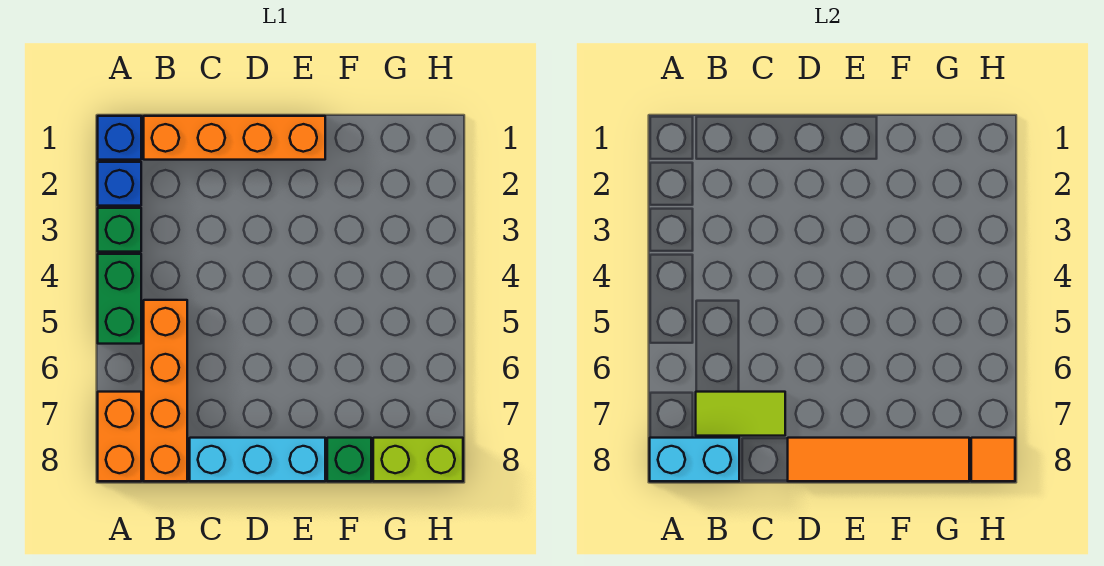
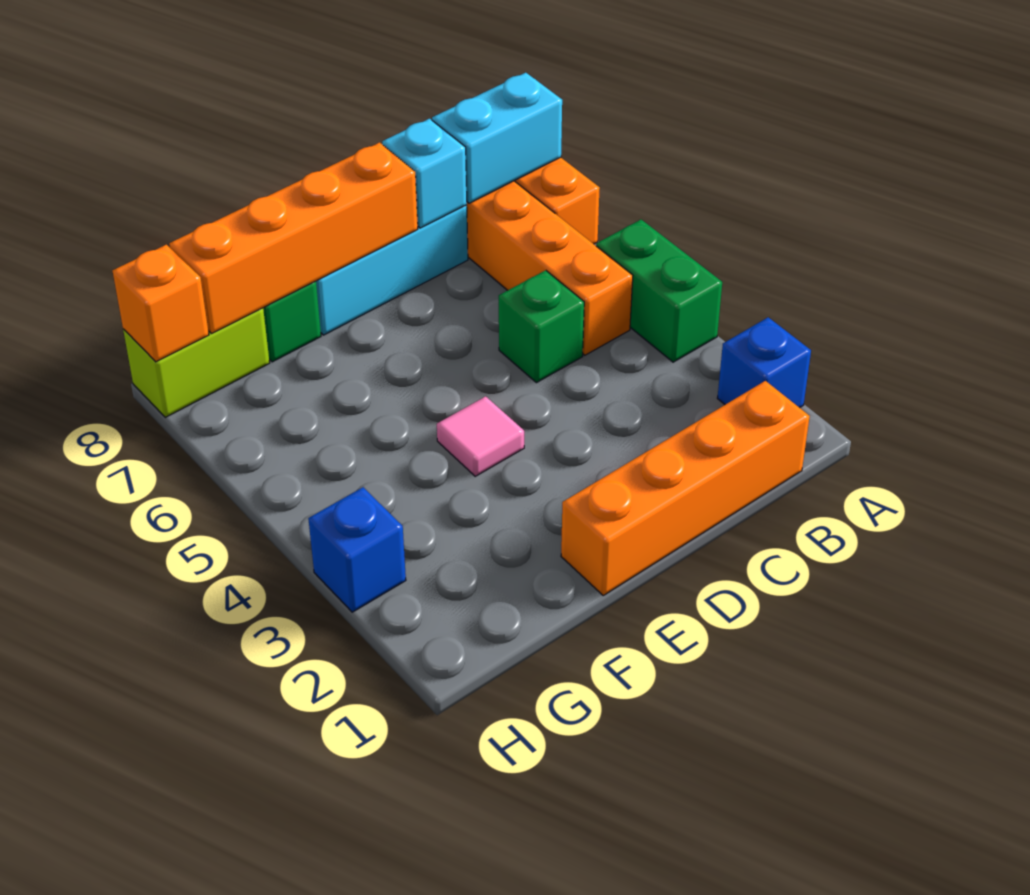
blue brick A1 level 1 -> blue brick H3 level 1
green brick A3 level 1 -> green brick C5 level 1
lime tile B7:C7 level 2 -> none
none -> cyan brick C8 level 2
orange tile D8:G8 level 2 -> orange brick D8:G8 level 2
none -> pink tile E4 level 1
orange tile H8 level 2 -> orange brick H8 level 2

